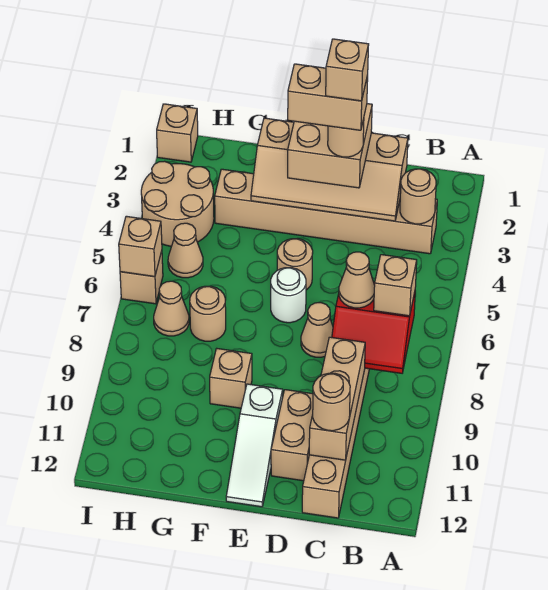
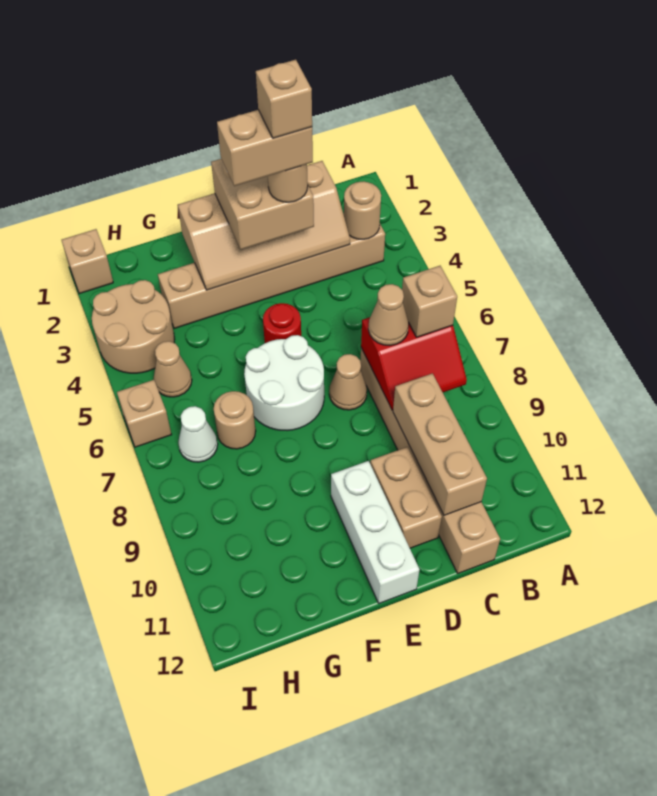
tan round brick C11 level 3 -> none
tan round brick E5 level 1 -> red round brick E5 level 1
white round brick E6 level 1 -> white round brick E6:F7 level 1
white slope E10:E12 level 1 top 10 -> white brick E10:E12 level 1
tan brick F9 level 1 -> none
tan cone H7 level 1 -> white cone H7 level 1
tan brick I6 level 2 -> none

